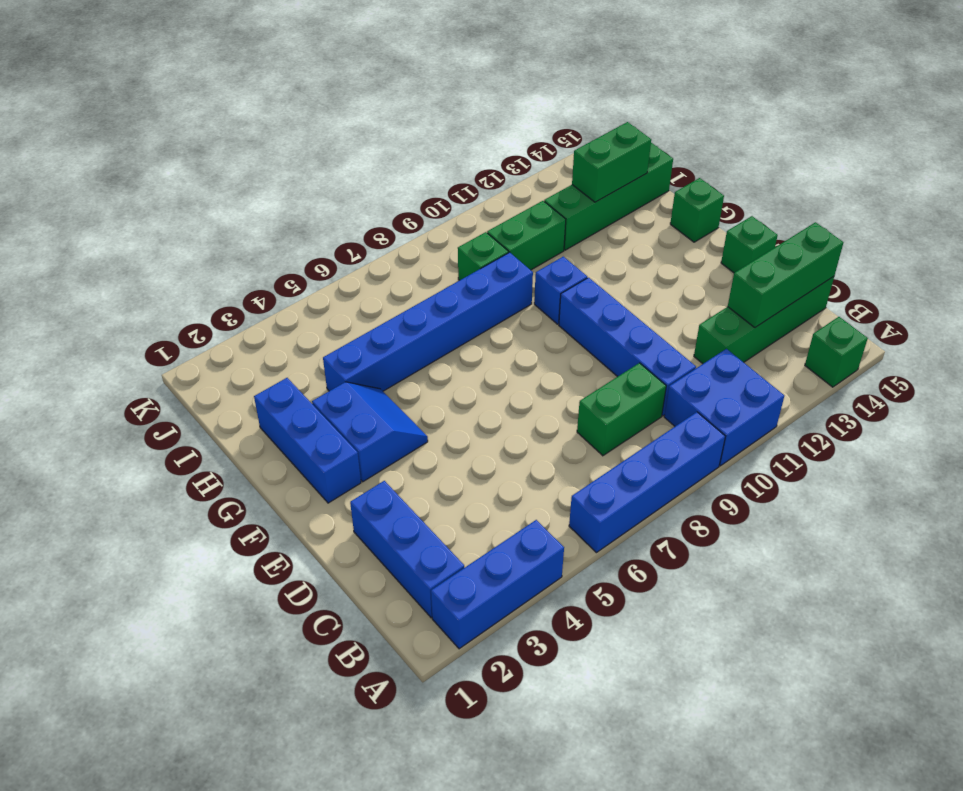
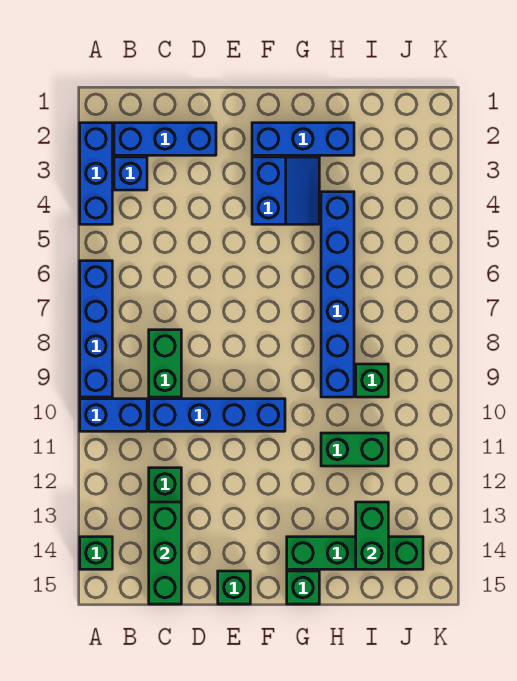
blue brick A10:B11 level 1 -> blue brick A10:B10 level 1
blue slope F3:G4 level 1 top 3 -> blue slope F3:G4 level 1 top F
blue brick G10 level 1 -> blue brick B3 level 1
green brick I10:I11 level 1 -> green brick H11:I11 level 1
green brick I12:I15 level 1 -> green brick G14:J14 level 1

